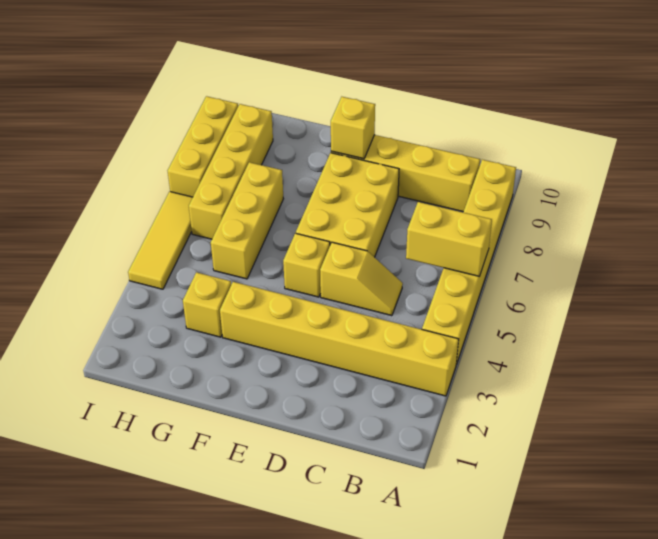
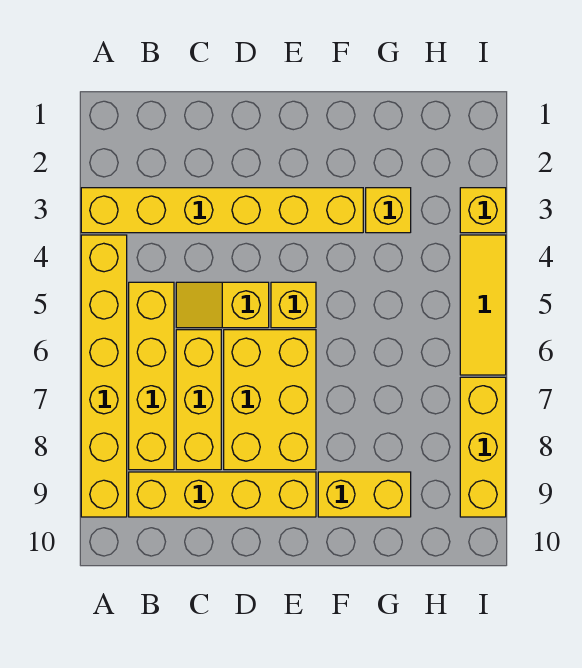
yellow brick A6:B6 level 2 -> yellow brick F9:G9 level 1
yellow brick E9 level 2 -> yellow brick I3 level 1
yellow brick G5:G7 level 1 -> yellow brick C6:C8 level 1
yellow brick H6:H9 level 1 -> yellow brick B5:B8 level 1

